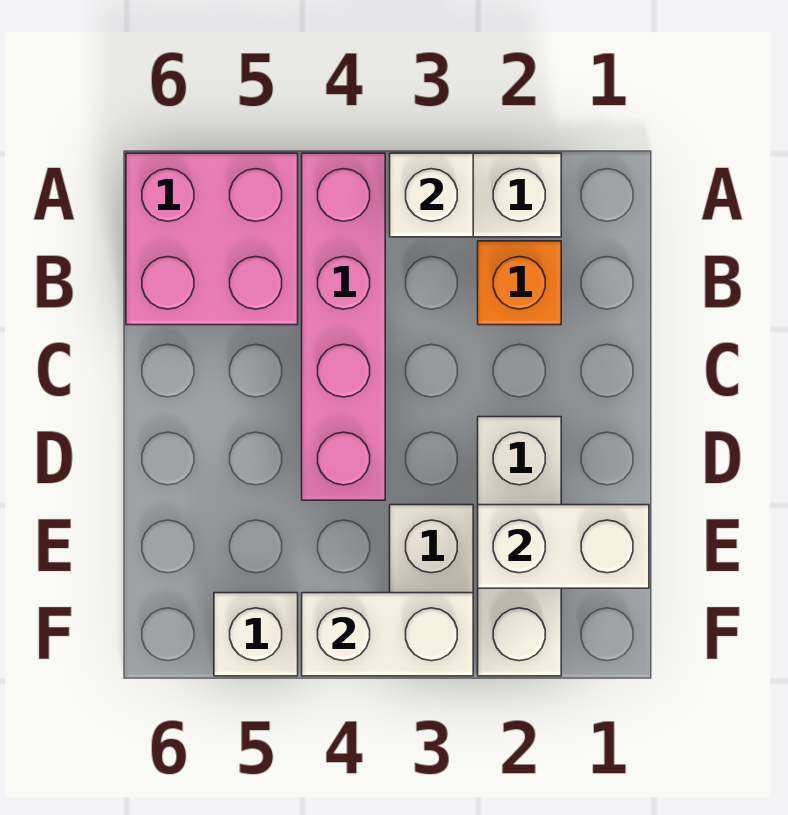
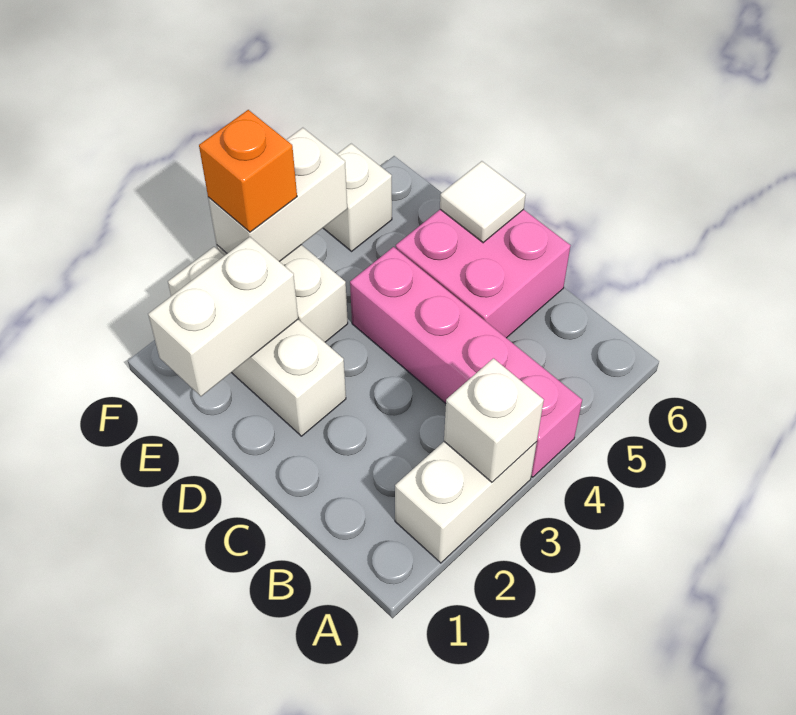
pink brick A5:B6 level 1 -> pink brick C5:D6 level 1
orange brick B2 level 1 -> orange brick F3 level 3
none -> white tile D6 level 2

